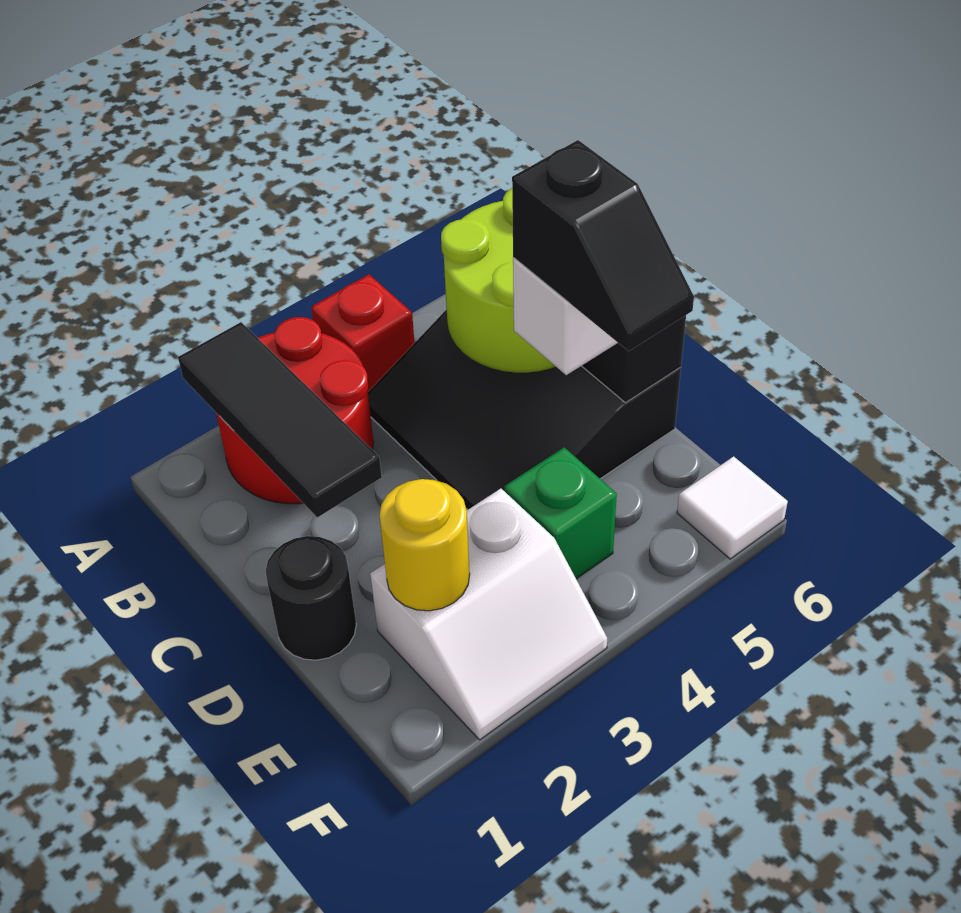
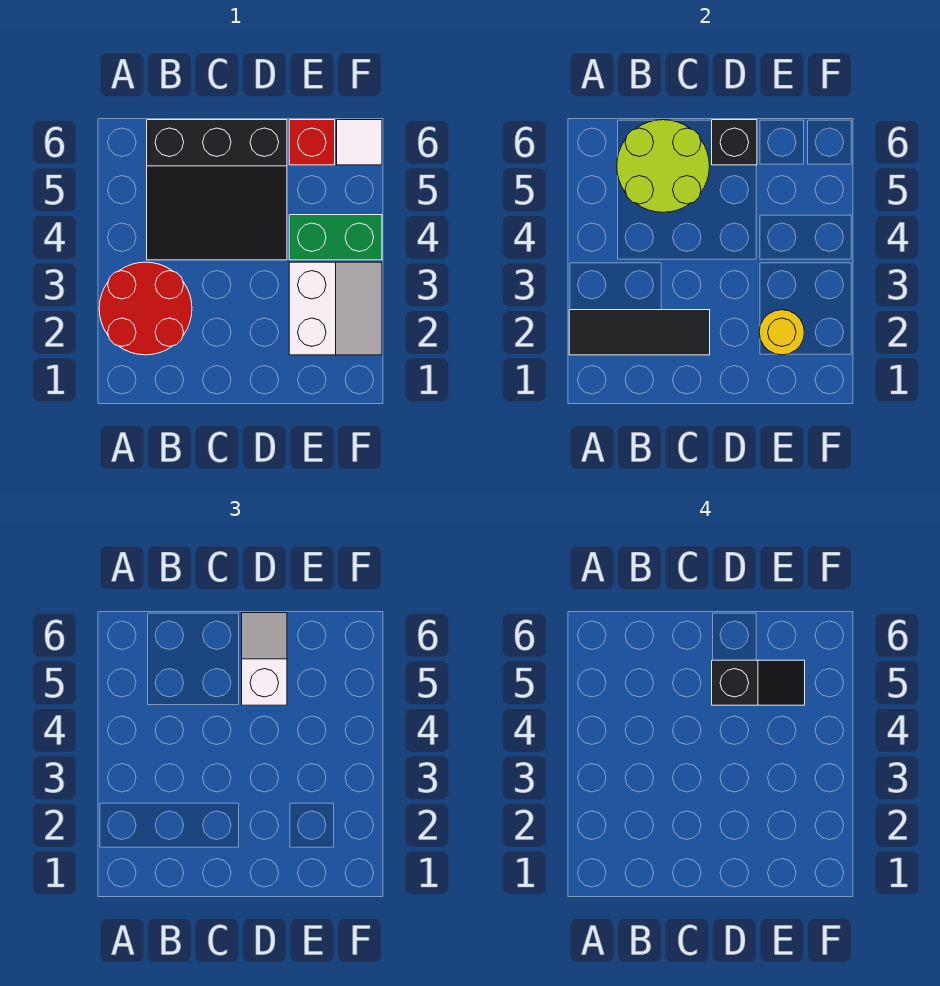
red brick A4 level 1 -> red brick E6 level 1
black round brick D1 level 1 -> none
green brick E4 level 1 -> green brick E4:F4 level 1

